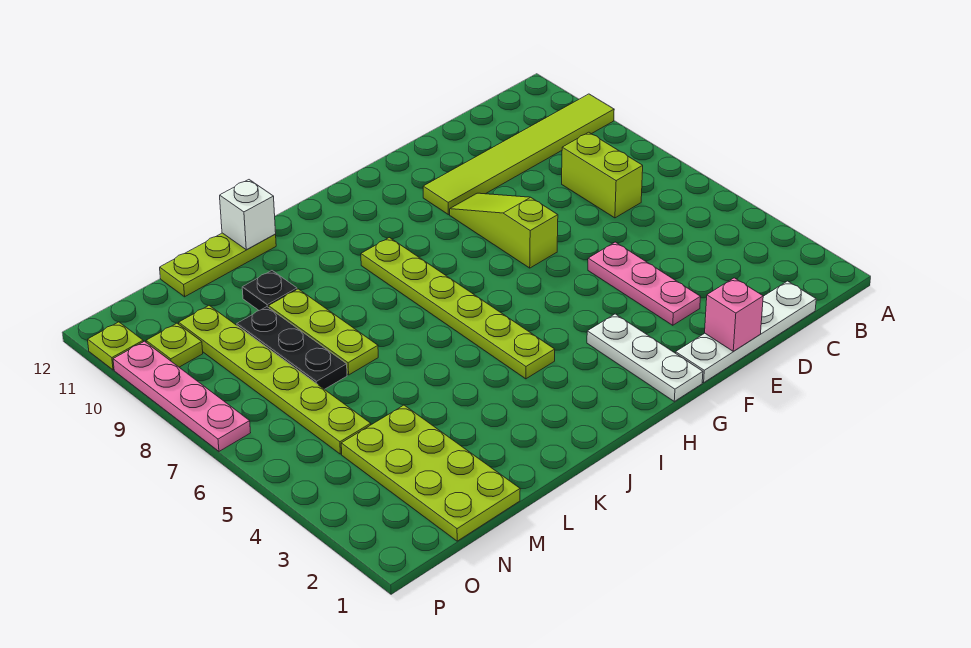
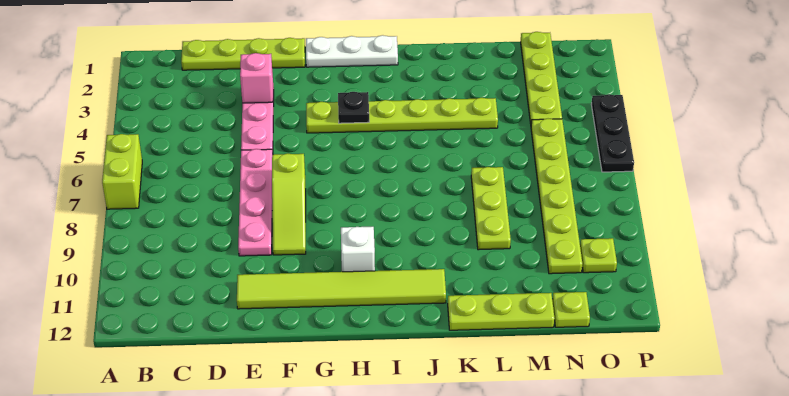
lime tile A10:F10 level 1 -> lime tile E11:J11 level 1
white plate C1:F1 level 1 -> lime plate C1:F1 level 1
lime brick C7:C8 level 1 -> lime brick A6:A7 level 1
pink brick E1 level 2 -> pink brick E3 level 2
white plate G1:G3 level 1 -> white plate G1:I1 level 1
lime plate I4:I9 level 1 -> lime plate G4:L4 level 1
white brick K12 level 2 -> white brick H10 level 1
black plate L10 level 1 -> black plate H4 level 2
lime plate M1:N4 level 1 -> lime plate N1:N4 level 1
black plate M7:M9 level 1 -> black plate P4:P6 level 1
pink plate P7:P10 level 1 -> pink plate E6:E9 level 1
lime plate P11 level 1 -> lime plate N12 level 1

